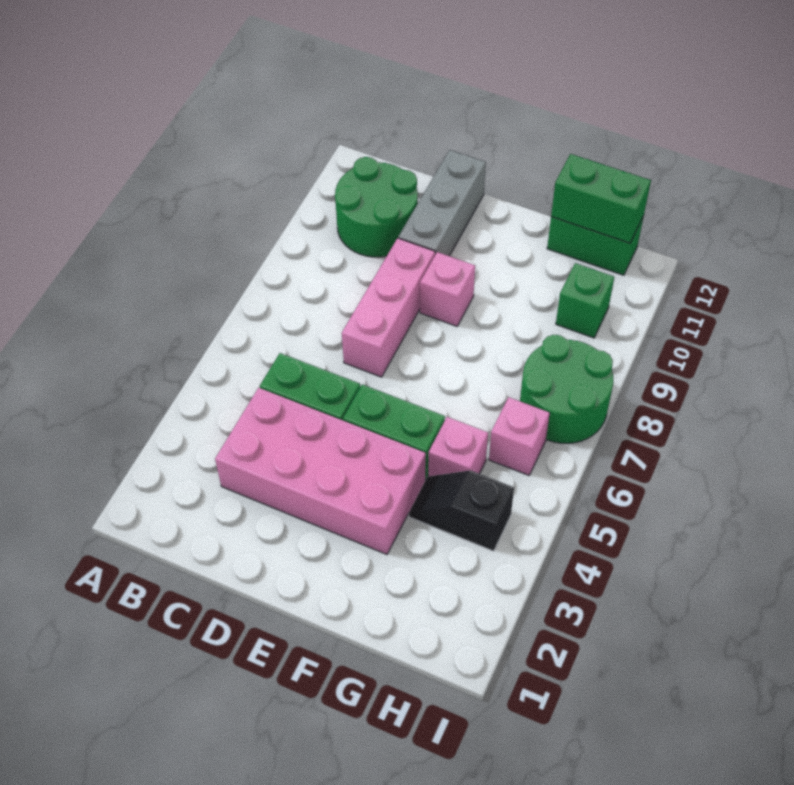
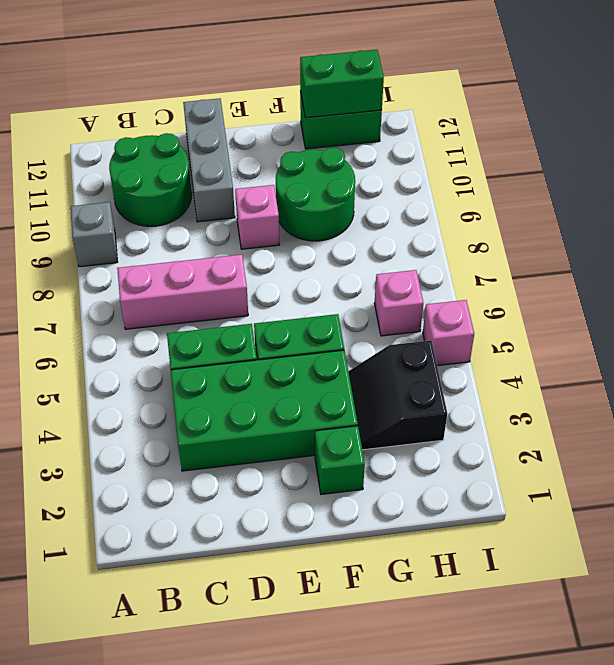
none -> grey brick A9 level 1
pink brick C3:F4 level 1 -> green brick C3:F4 level 1
pink brick D7:D9 level 1 -> pink brick B7:D7 level 1
black slope G4:H4 level 1 top H -> black slope G3:H4 level 1 top H
pink brick G5 level 1 -> pink brick I5 level 1
green round brick H7:I8 level 1 -> green round brick F9:G10 level 1
green brick H10 level 1 -> green brick F2 level 1

